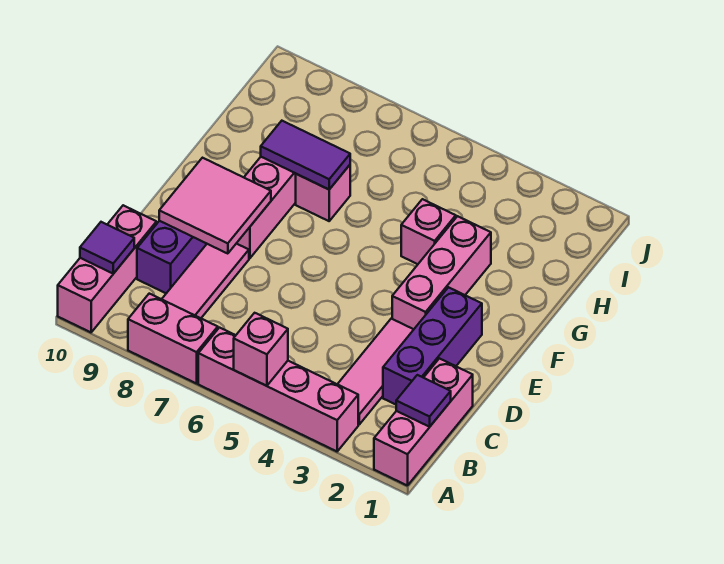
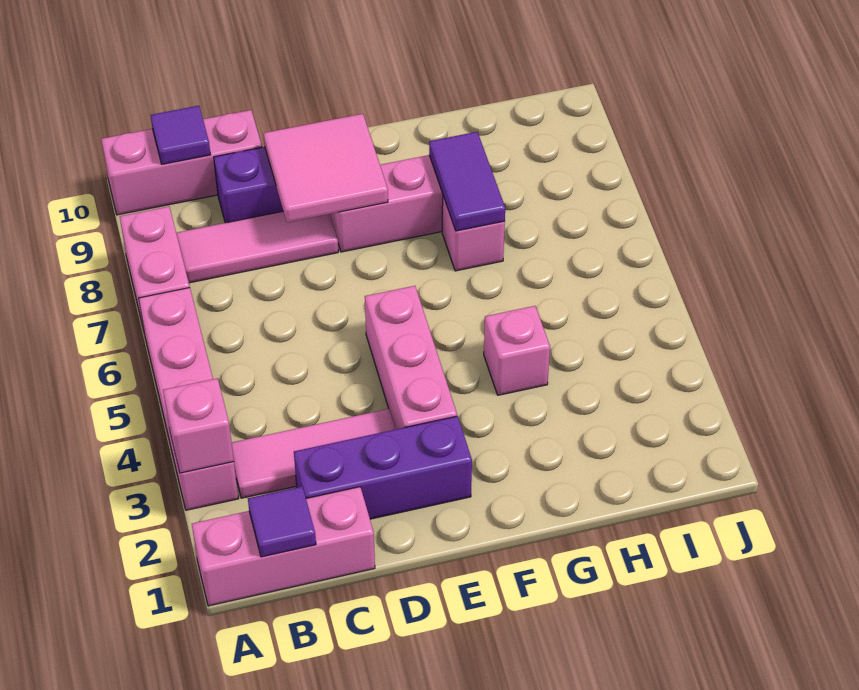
pink brick A5 level 2 -> pink brick A3 level 2
pink brick E3:G3 level 1 -> pink brick E3:E5 level 1

